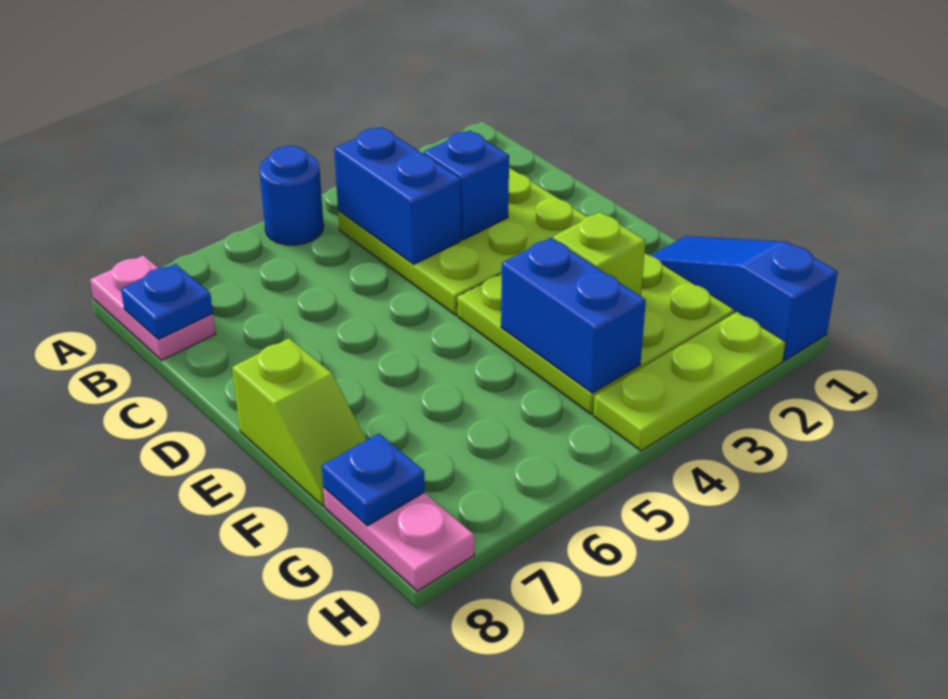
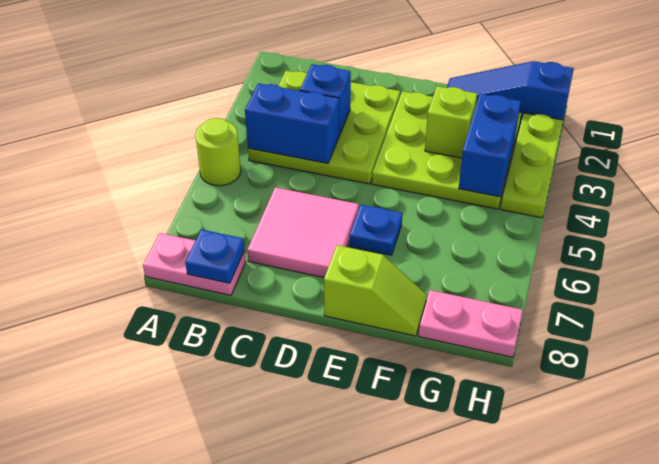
blue round brick A5 level 1 -> lime round brick A5 level 1
none -> pink tile C6:D7 level 1
blue brick F4:G4 level 2 -> blue brick G3:G4 level 2
blue plate G8 level 2 -> blue plate E6 level 1

